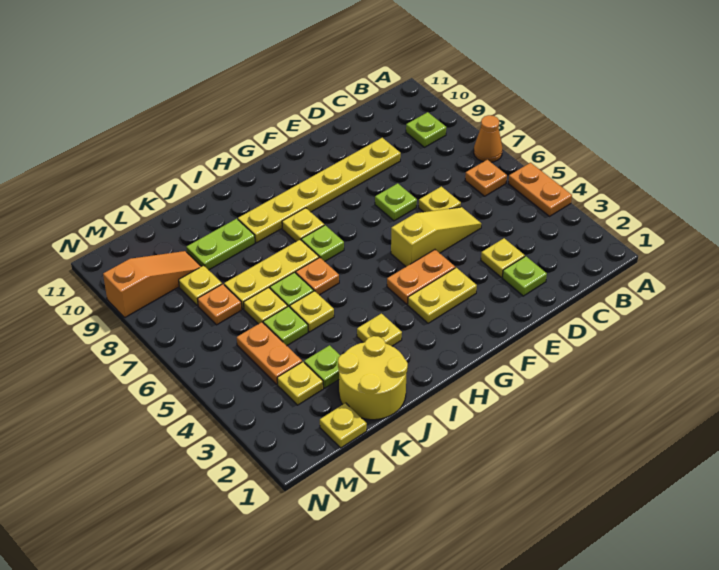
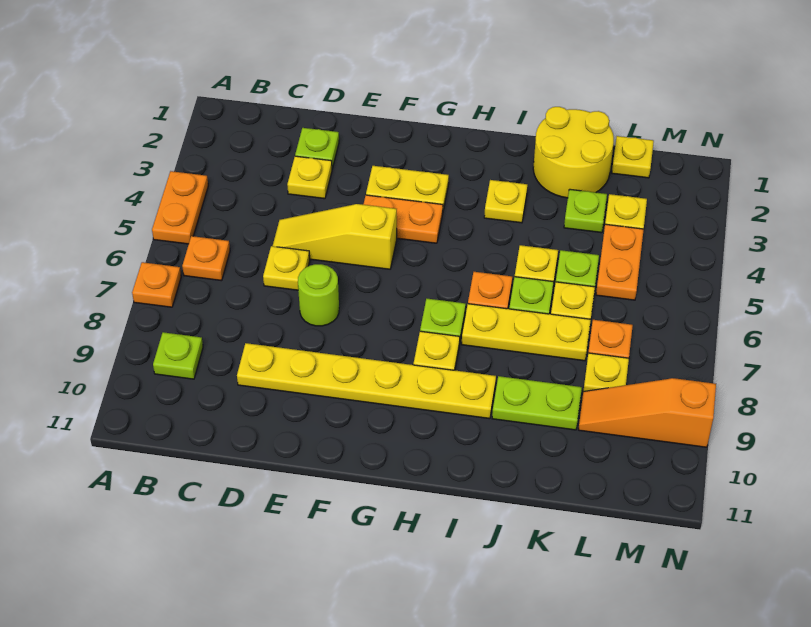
orange cone A7 level 1 -> orange plate A7 level 1
lime plate E7 level 1 -> lime round brick E7 level 1

